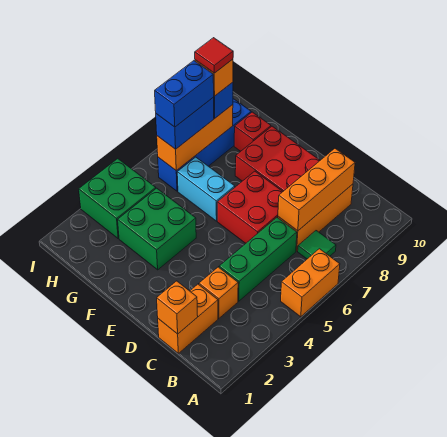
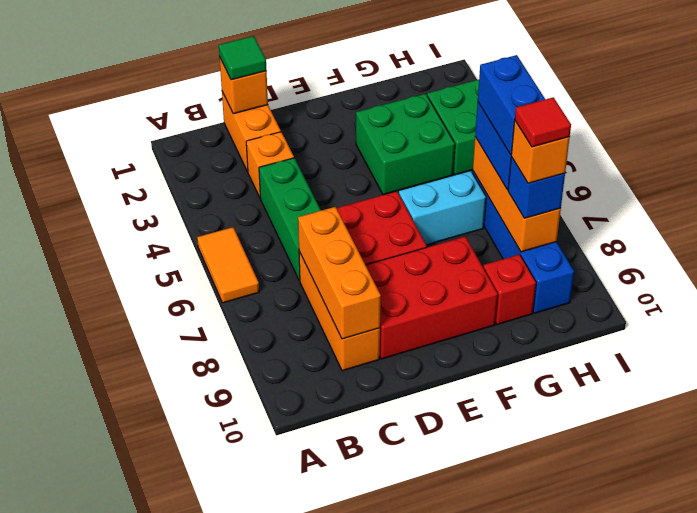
orange brick A5:A6 level 1 -> orange tile A5:A6 level 1
green tile B7 level 1 -> green tile C1 level 3

